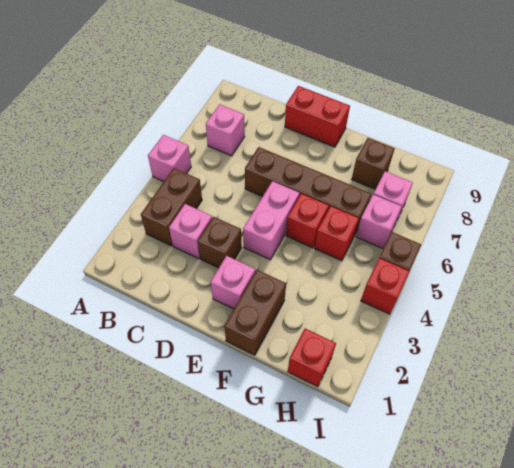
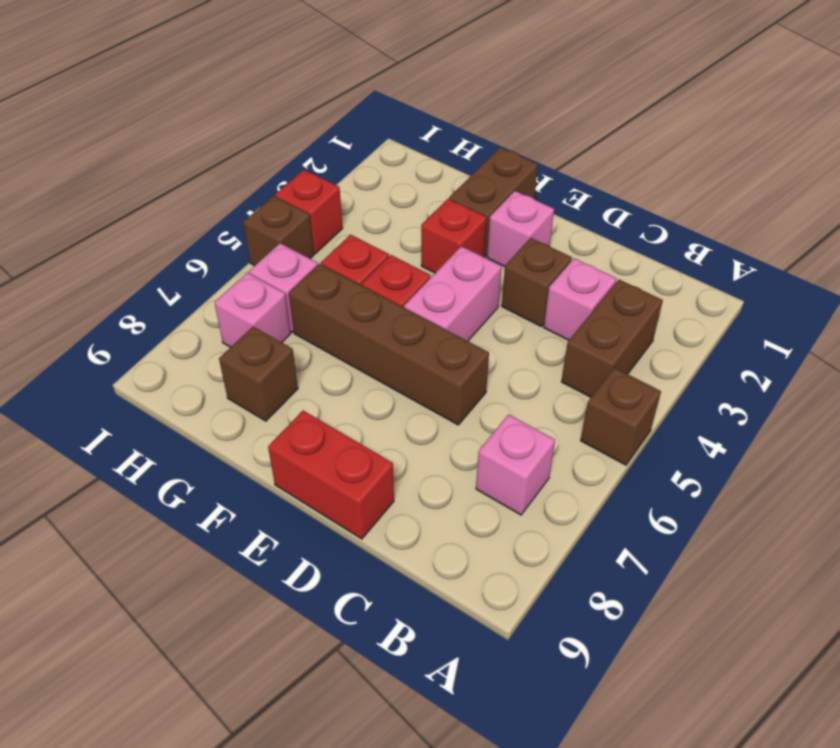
pink brick A5 level 1 -> brown brick A5 level 1
red brick H1 level 1 -> red brick F3 level 1

